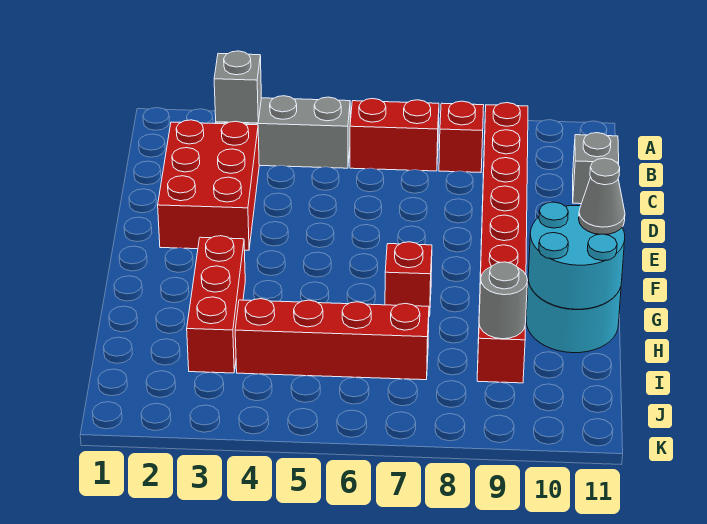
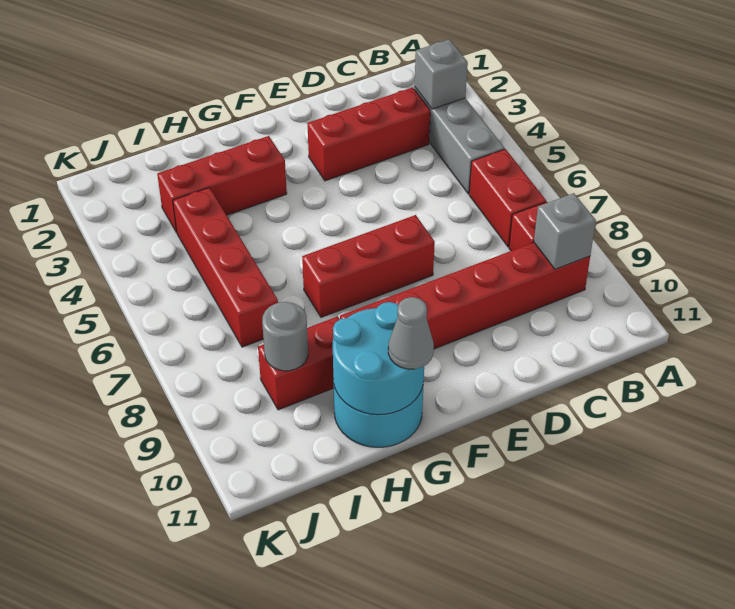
red brick C2:E3 level 1 -> red brick C3:E3 level 1
grey brick C11 level 1 -> grey brick B9 level 2
red brick G7 level 1 -> red brick E7:G7 level 1

